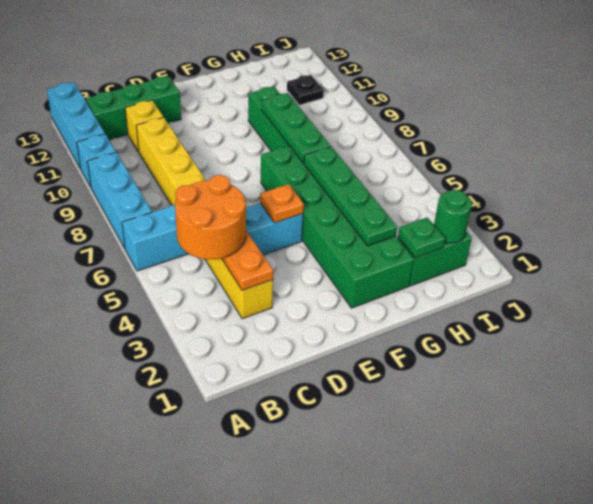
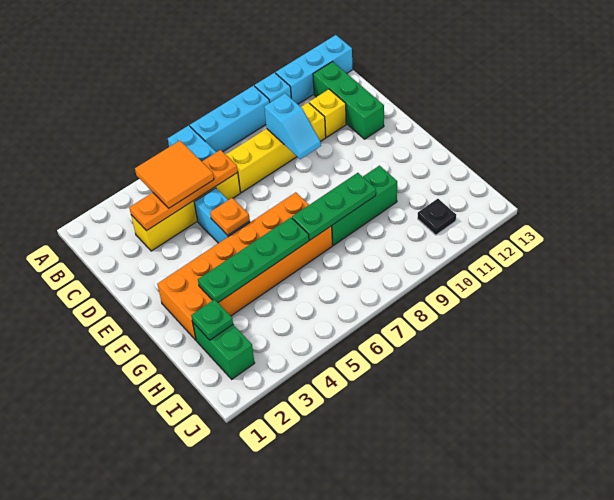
orange round brick B4:C5 level 3 -> orange tile B4:C5 level 3
none -> cyan slope C9:D9 level 2 top C
green brick F2:G7 level 1 -> orange brick F2:G7 level 1
green round brick I2 level 2 -> none

